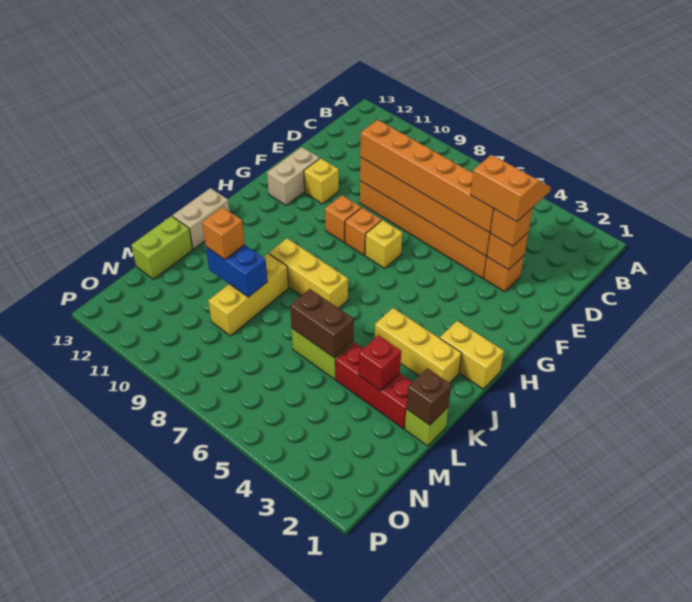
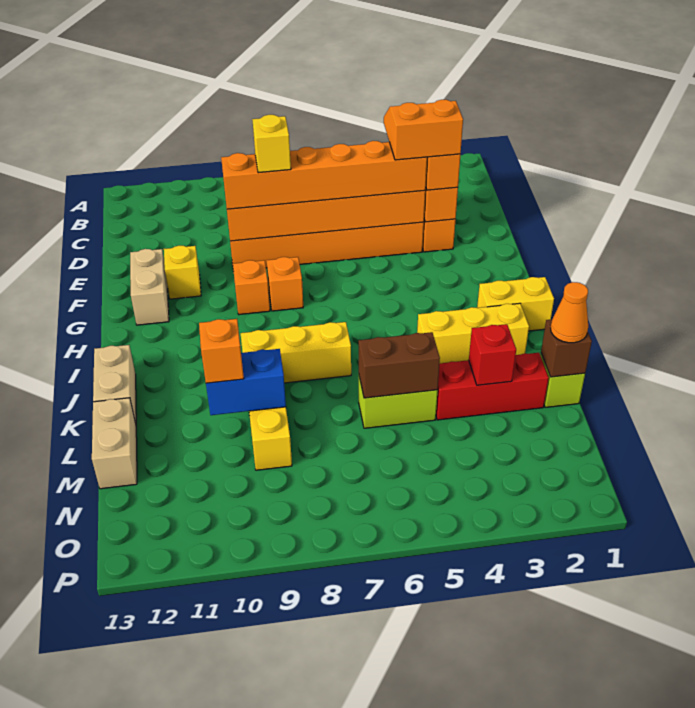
yellow brick G7 level 1 -> yellow brick E8 level 4
none -> orange cone L1 level 3
lime brick L13:M13 level 1 -> tan brick L13:M13 level 1

